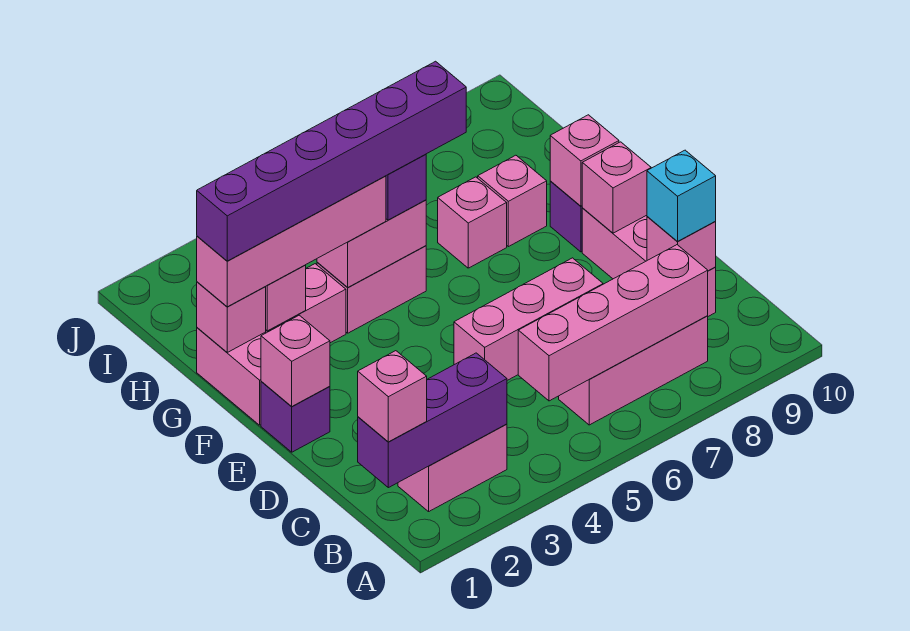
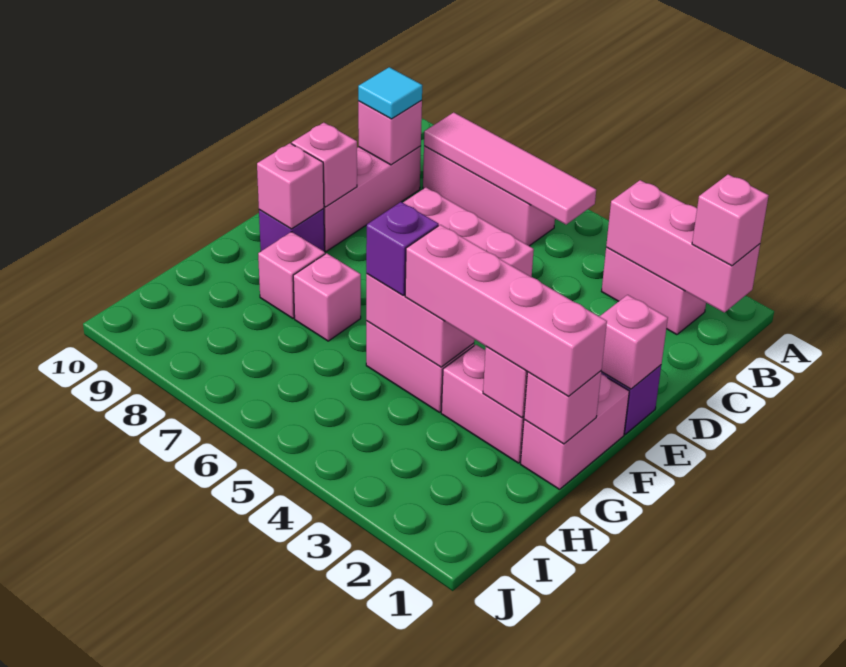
purple brick B1:B3 level 2 -> pink brick B1:B3 level 2
pink brick B5:B8 level 2 -> pink tile B5:B8 level 2
cyan brick C9 level 3 -> cyan tile C9 level 3
purple brick G1:G6 level 4 -> none

